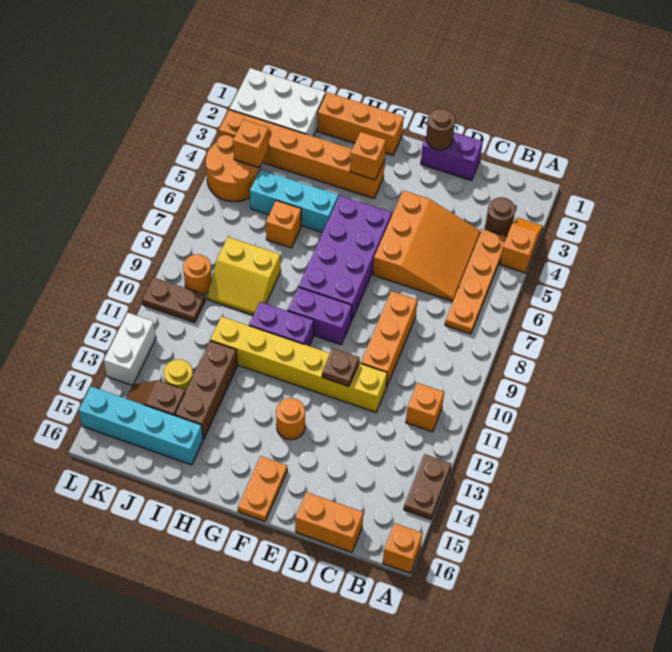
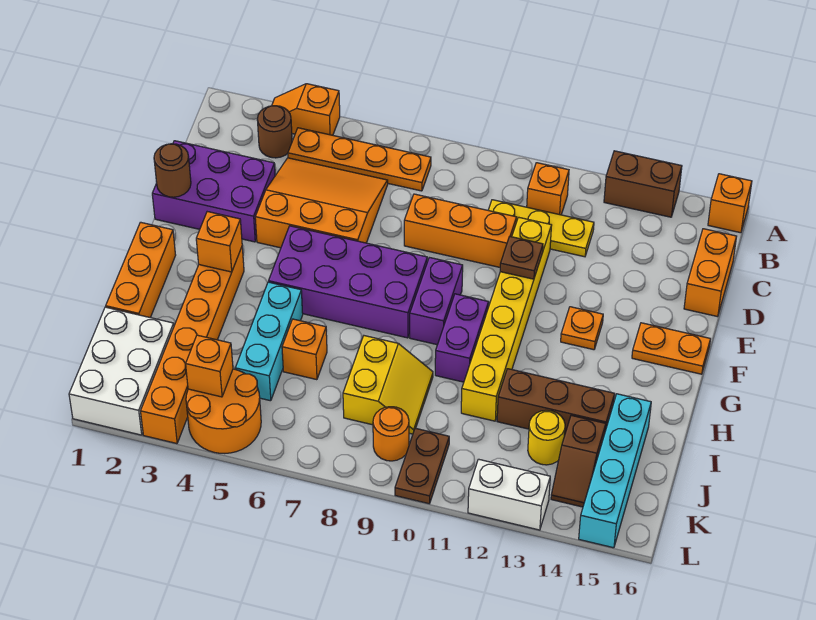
brown plate A13:A14 level 1 -> brown brick A13:A14 level 1
none -> yellow plate C10:C12 level 1
purple brick D1:E1 level 1 -> purple brick D1:E3 level 1
orange round brick F13 level 1 -> orange plate F13 level 1

